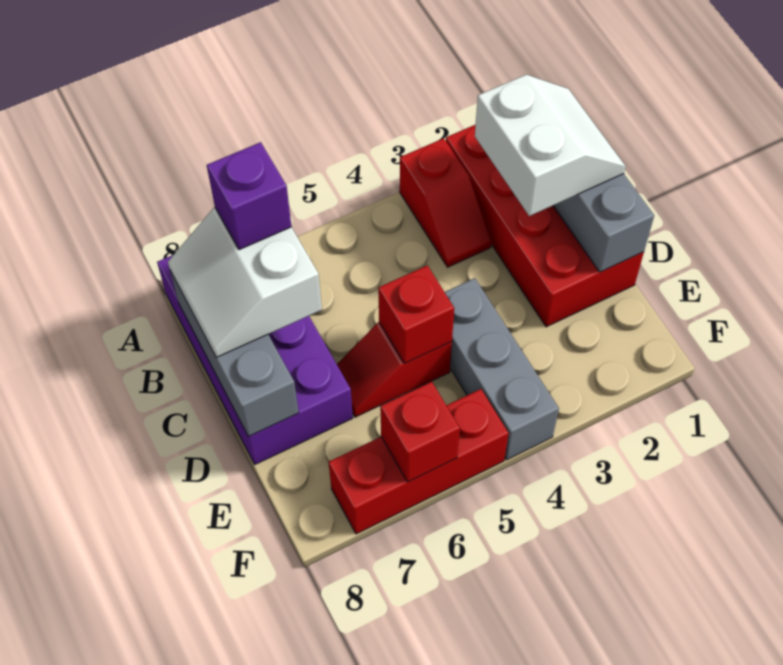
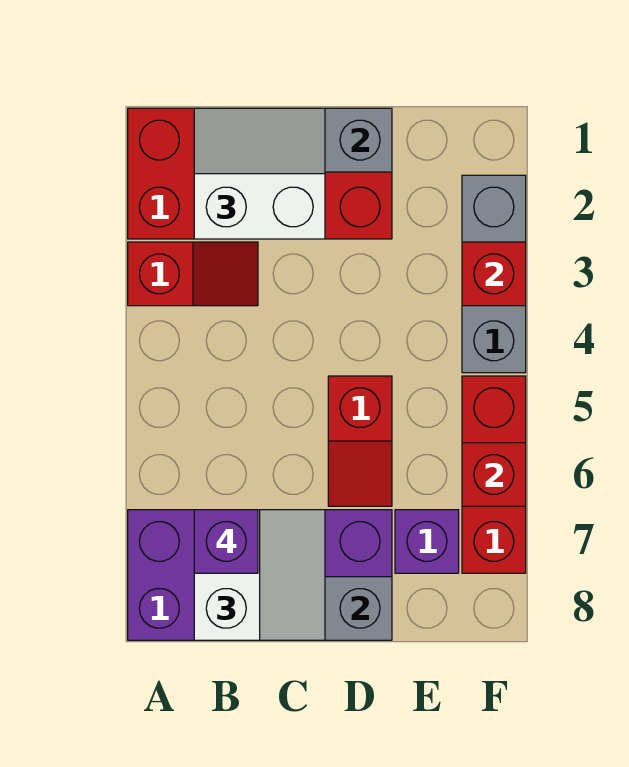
white slope B7:C8 level 3 top 7 -> white slope B7:C8 level 3 top B
grey brick D4:F4 level 1 -> grey brick F2:F4 level 1
red brick D5 level 2 -> red brick F3 level 2
none -> purple brick E7 level 1

